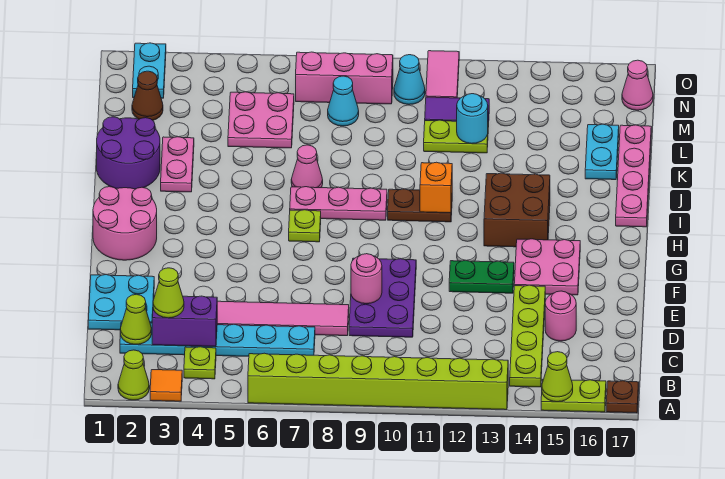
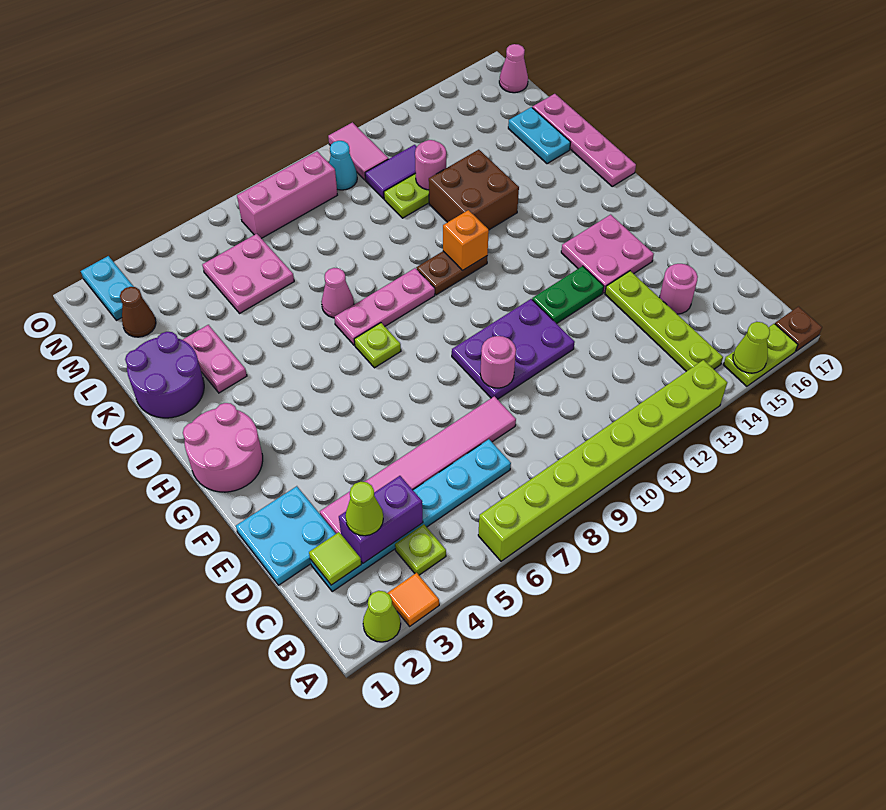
lime cone C2 level 2 -> lime tile C2 level 2
purple plate D9:F10 level 1 -> purple plate E9:F11 level 1
brown brick H13:I14 level 1 -> brown brick J12:K13 level 1
cyan round brick L12 level 2 -> pink round brick L12 level 2
cyan cone M8 level 1 -> none

